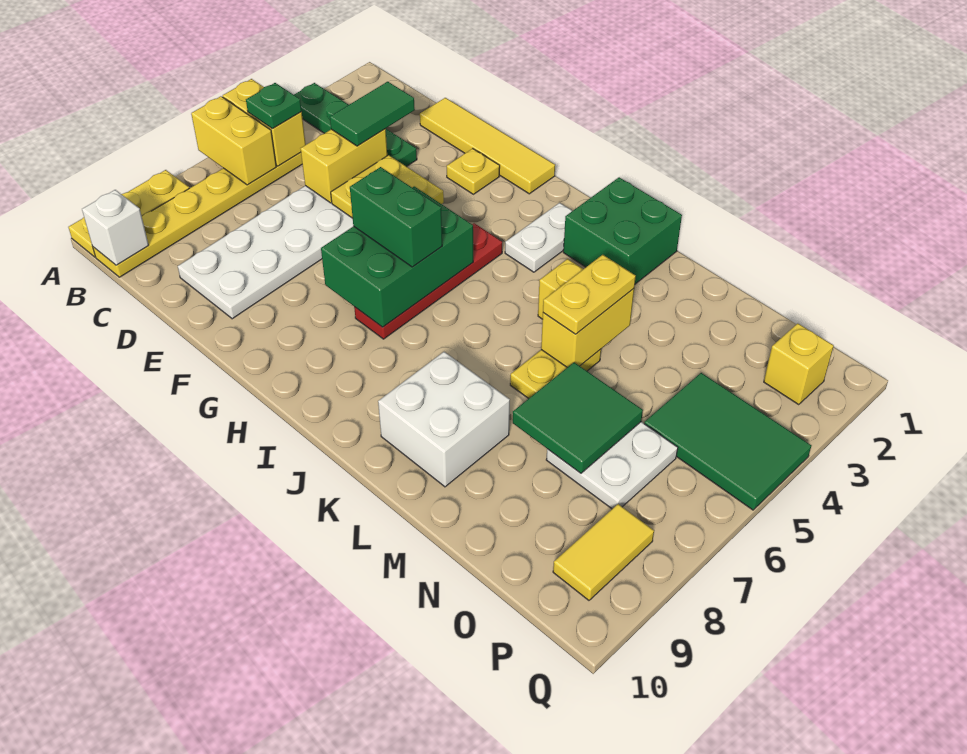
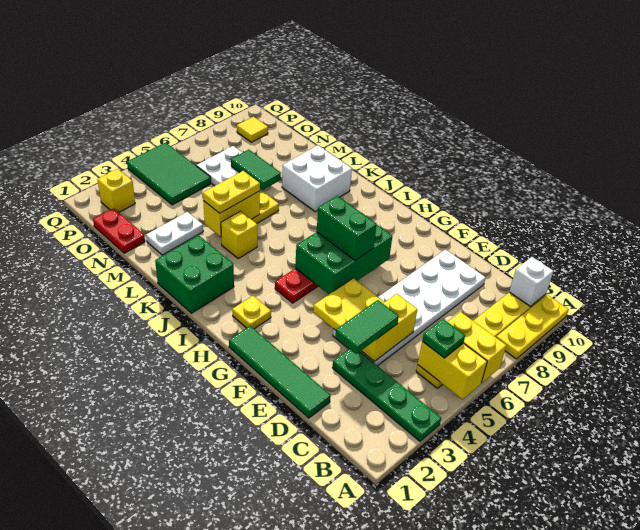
yellow tile D1:G1 level 1 -> green tile D1:G1 level 1
yellow plate F2 level 1 -> yellow plate H2 level 1
white plate I2:I3 level 1 -> white plate M2:M3 level 1
green tile M6:N7 level 2 -> green tile M7:N7 level 2
none -> red plate N1:O1 level 1
yellow tile P8:P9 level 1 -> yellow tile P9 level 1

